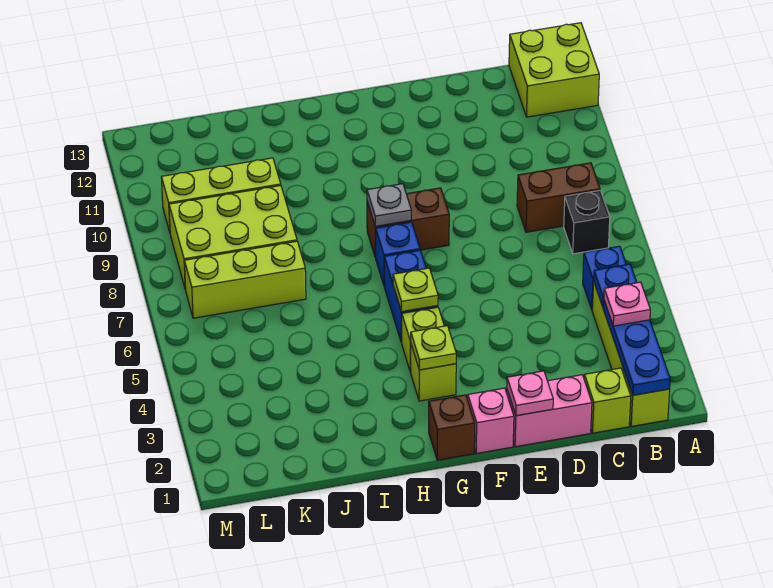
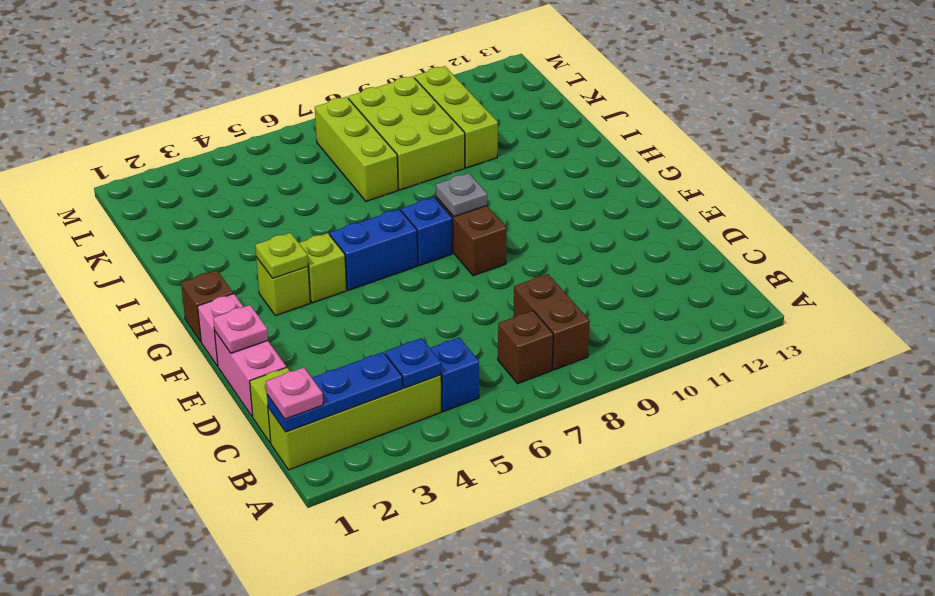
lime brick A12:B13 level 1 -> none
pink plate B3 level 3 -> pink plate B1 level 3
black brick B7 level 1 -> brown brick B7 level 1
lime plate G5 level 2 -> none

